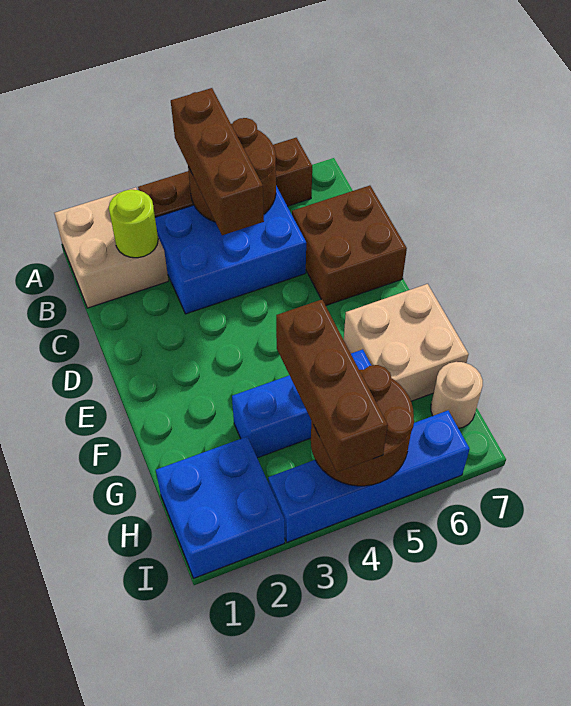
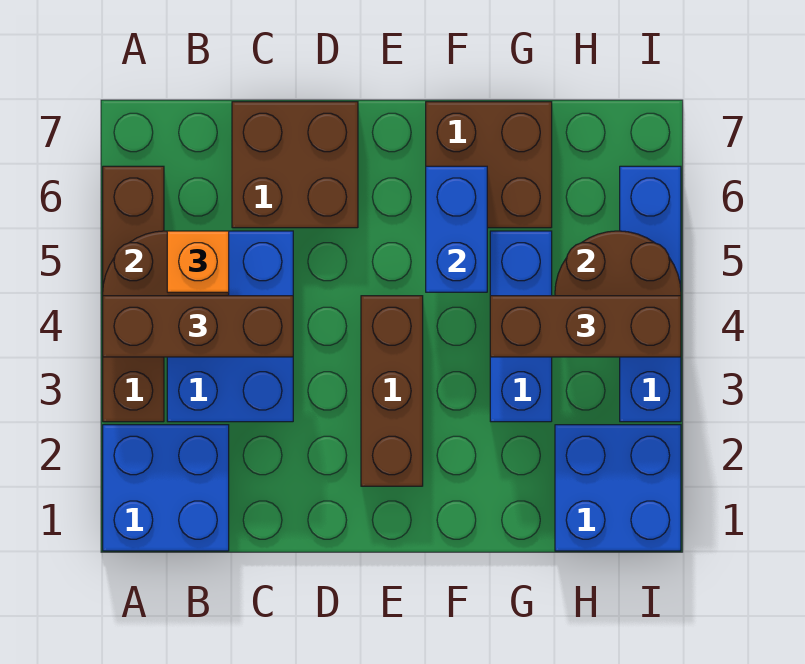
tan brick A1:B2 level 1 -> blue brick A1:B2 level 1
lime round brick B2 level 2 -> none
none -> orange brick B5 level 3
none -> brown brick E2:E4 level 1
none -> blue brick F5:F6 level 2
tan brick F6:G7 level 1 -> brown brick F6:G7 level 1
tan round brick H7 level 1 -> none

